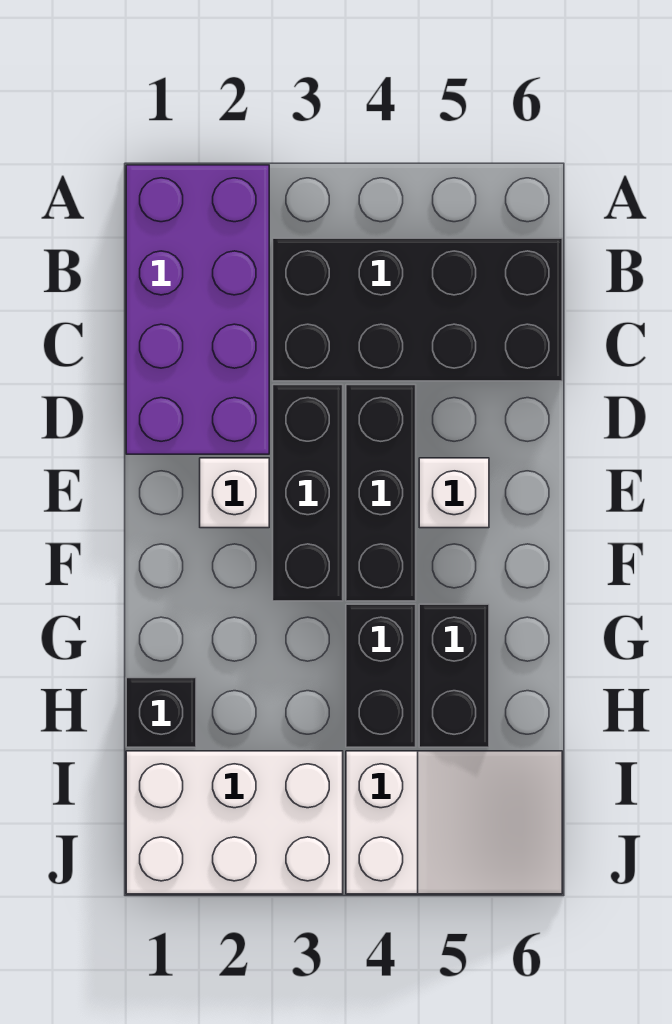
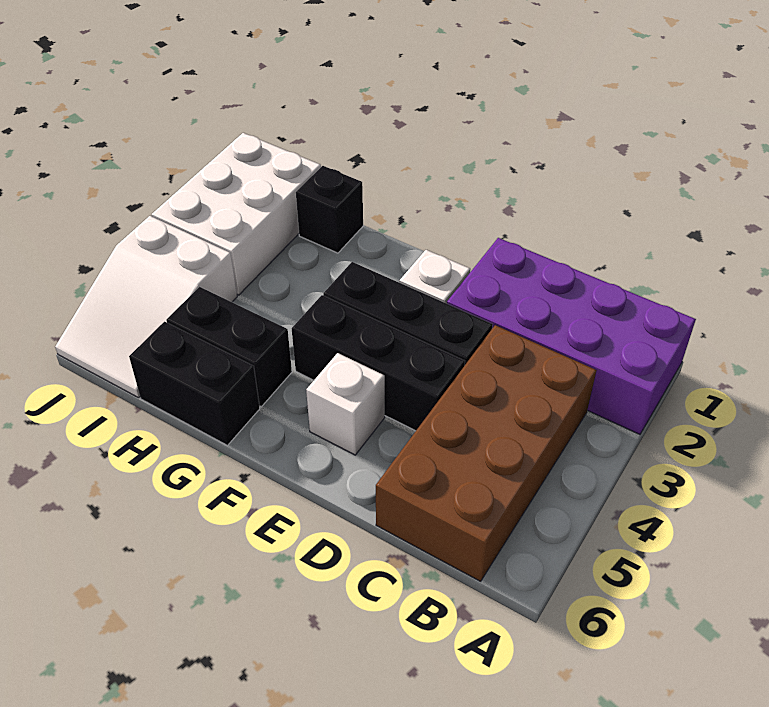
black brick B3:C6 level 1 -> brown brick B3:C6 level 1
black brick G4:H4 level 1 -> black brick G6:H6 level 1

